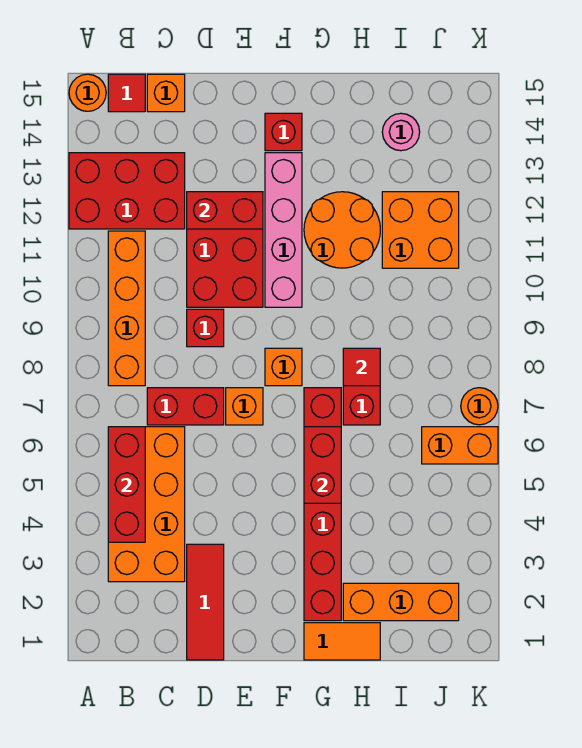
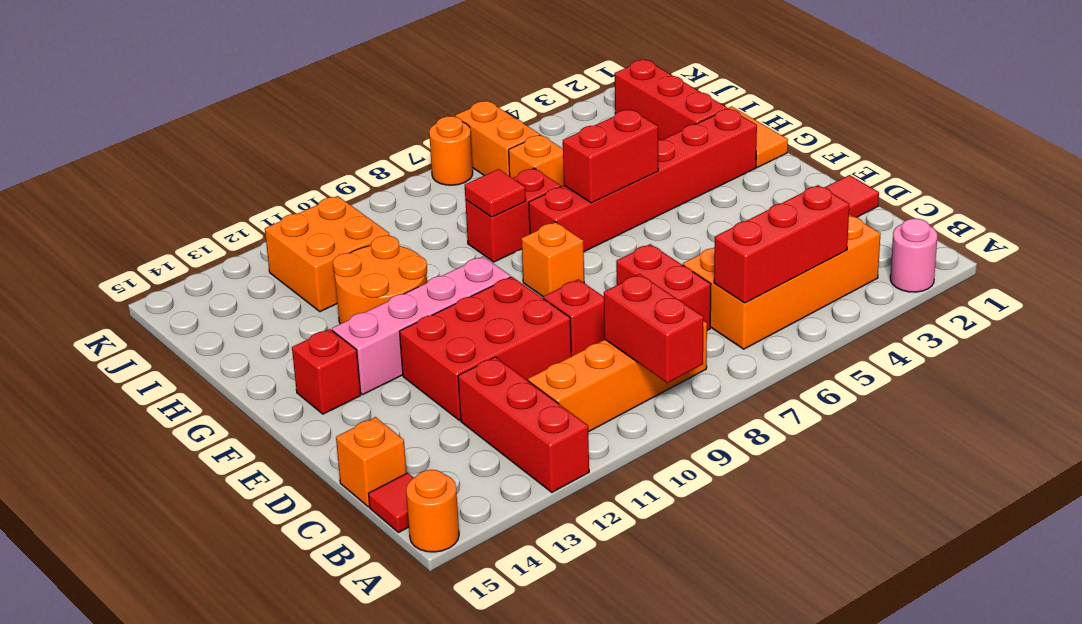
red brick A12:C13 level 1 -> red brick A12:C12 level 1
red brick D12:E12 level 2 -> red brick A9:B9 level 2
orange brick E7 level 1 -> orange brick I6 level 1
orange brick H2:J2 level 1 -> red brick H2:J2 level 1
pink round brick I14 level 1 -> pink round brick A2 level 1

